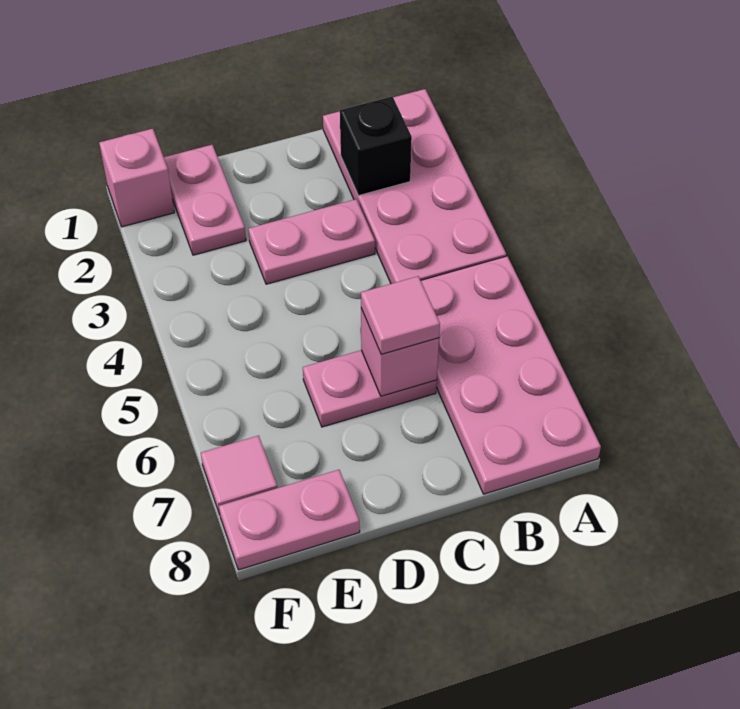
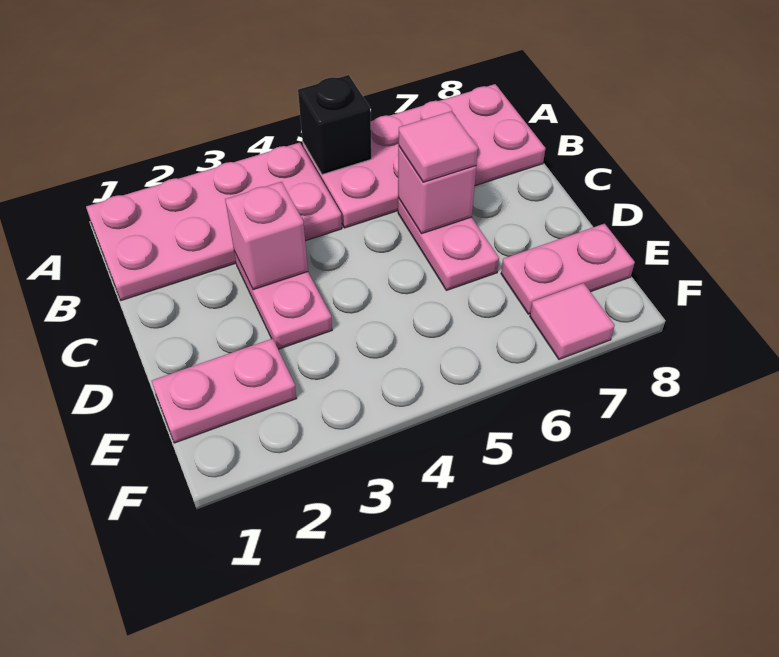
black brick B2 level 2 -> black brick A5 level 2
pink plate E8:F8 level 1 -> pink plate E7:E8 level 1
pink brick F1 level 1 -> pink brick C3 level 2

